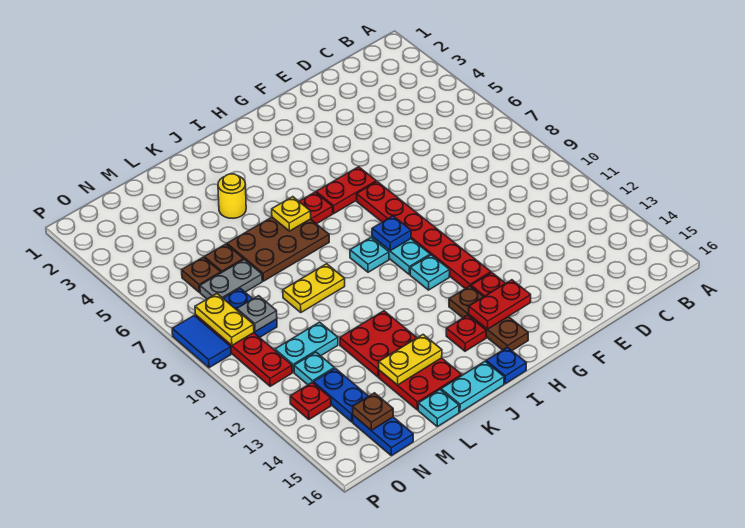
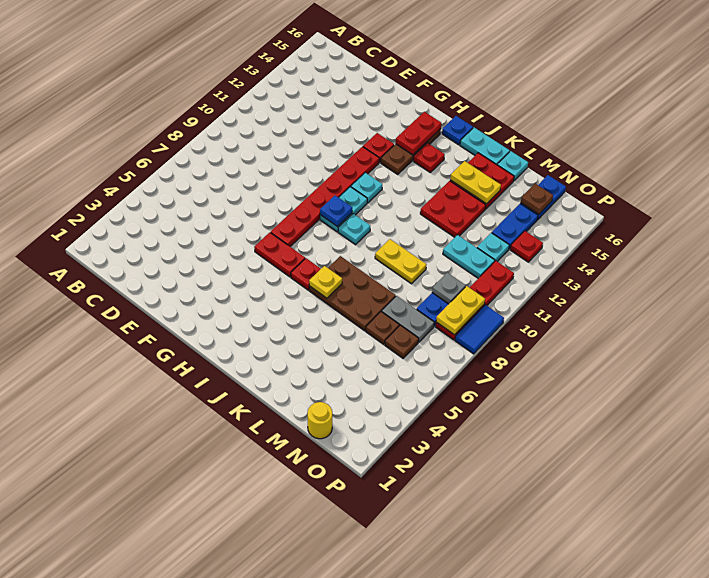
red plate G14:H14 level 2 -> red plate H14:H15 level 2
yellow round brick K4 level 1 -> yellow round brick N1 level 1

